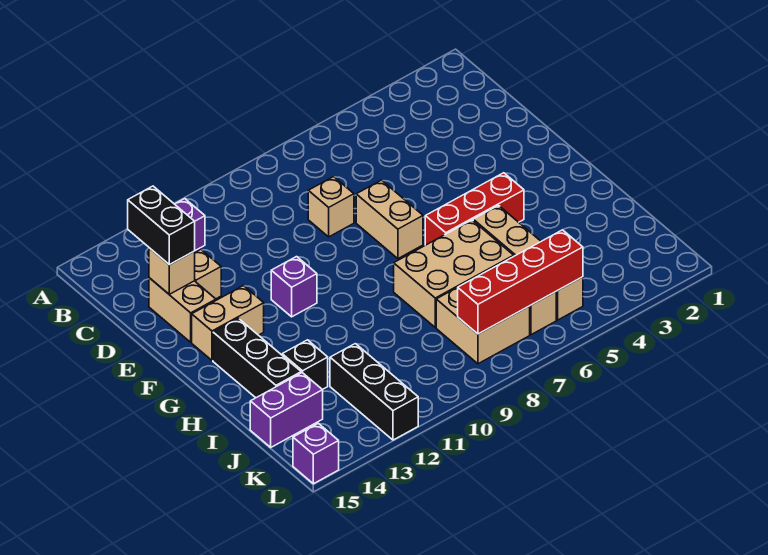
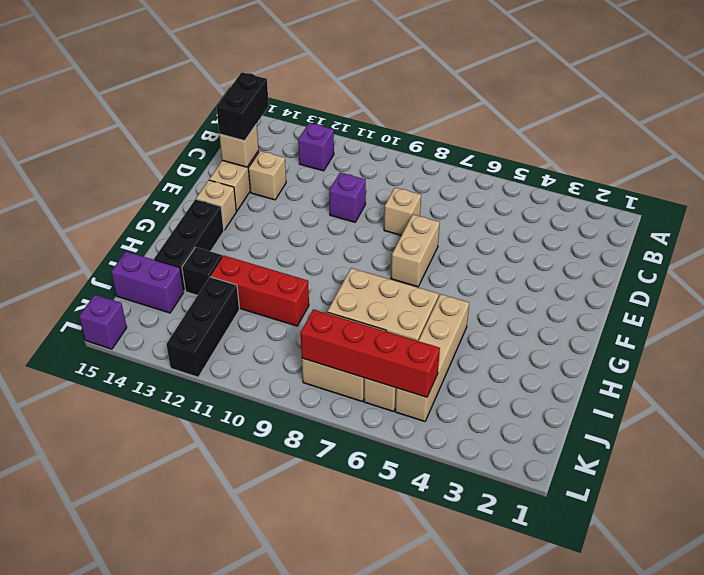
purple brick F11 level 1 -> purple brick D10 level 1
tan brick F13:F14 level 1 -> tan brick F14 level 1
red brick G4:G6 level 1 -> red brick I10:I12 level 1

